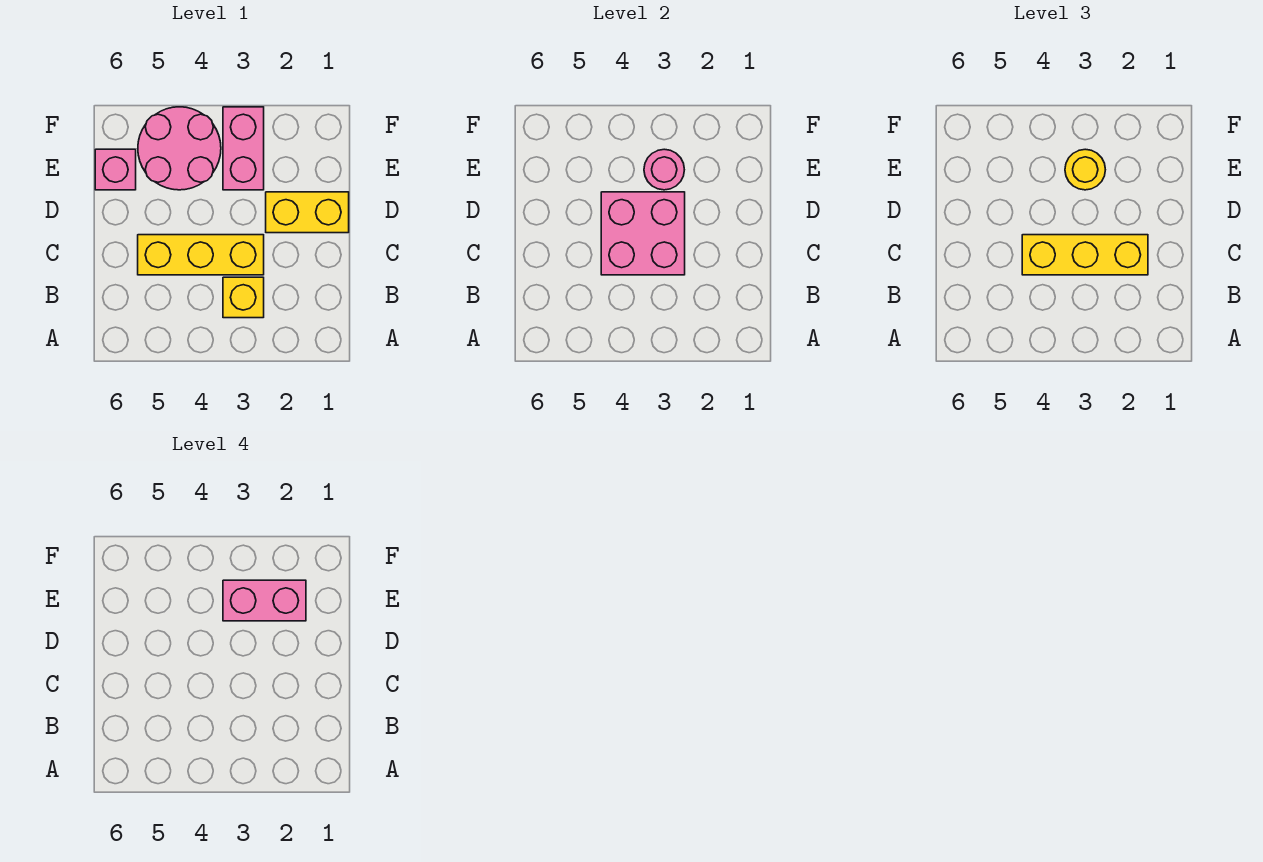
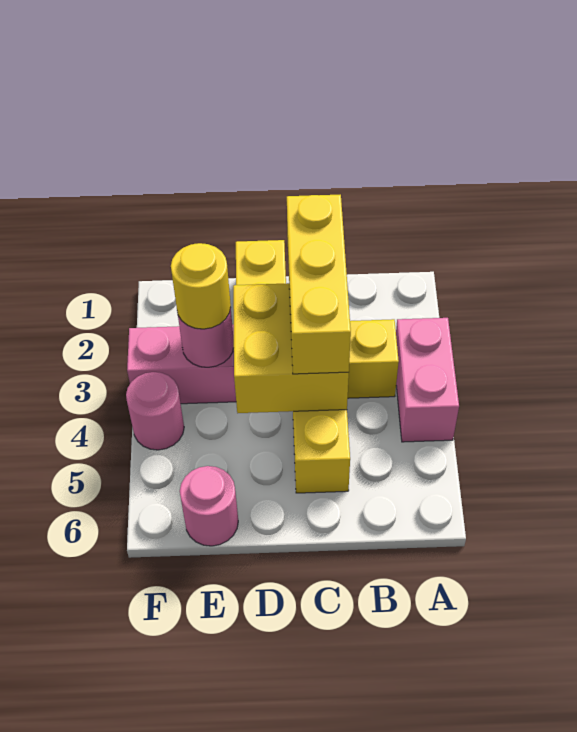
pink brick C3:D4 level 2 -> yellow brick C3:D4 level 2
pink brick E2:E3 level 4 -> pink brick A3:A4 level 1
pink round brick E4:F5 level 1 -> pink round brick F4 level 1
pink brick E6 level 1 -> pink round brick E6 level 1

